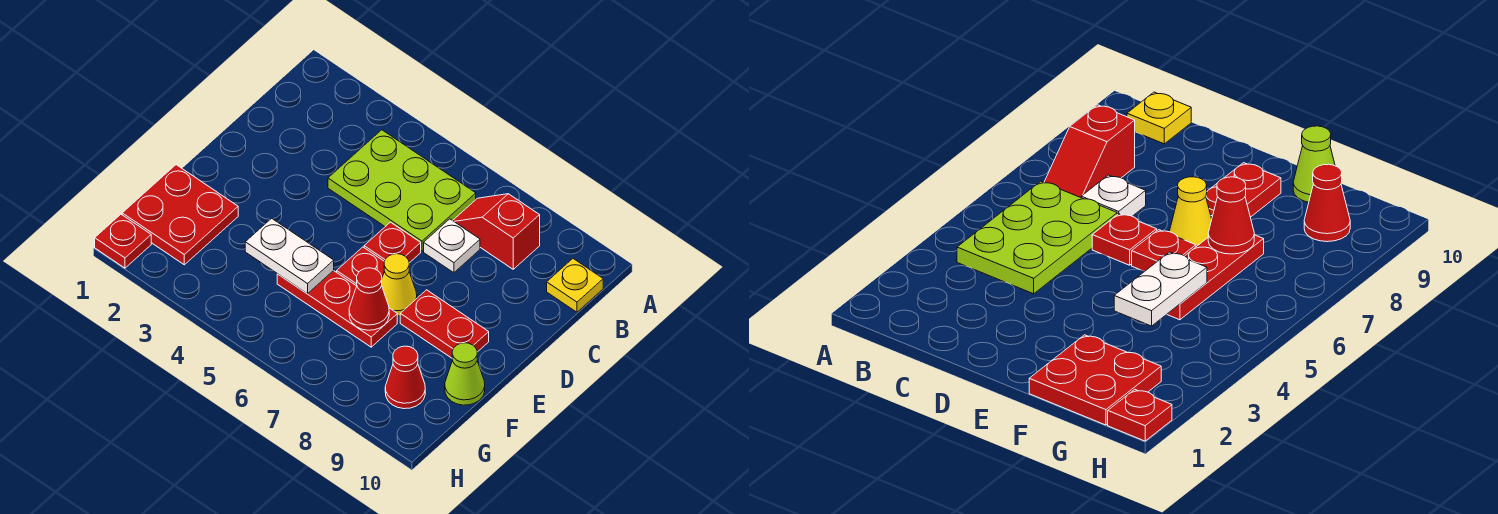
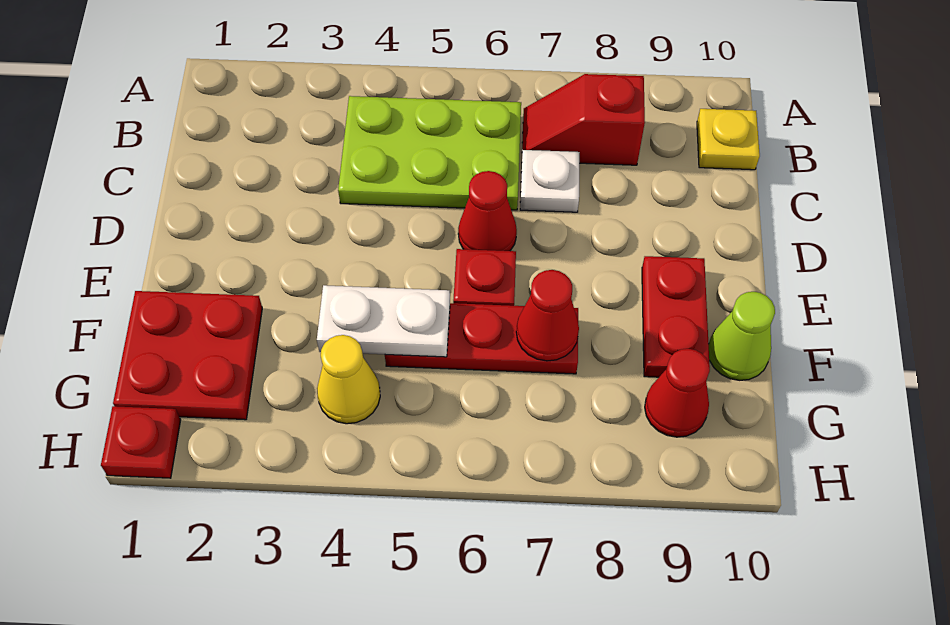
red plate D6 level 1 -> red cone D6 level 1
yellow cone E7 level 1 -> yellow cone G4 level 1
red plate E8:E9 level 1 -> red plate E9:F9 level 1

